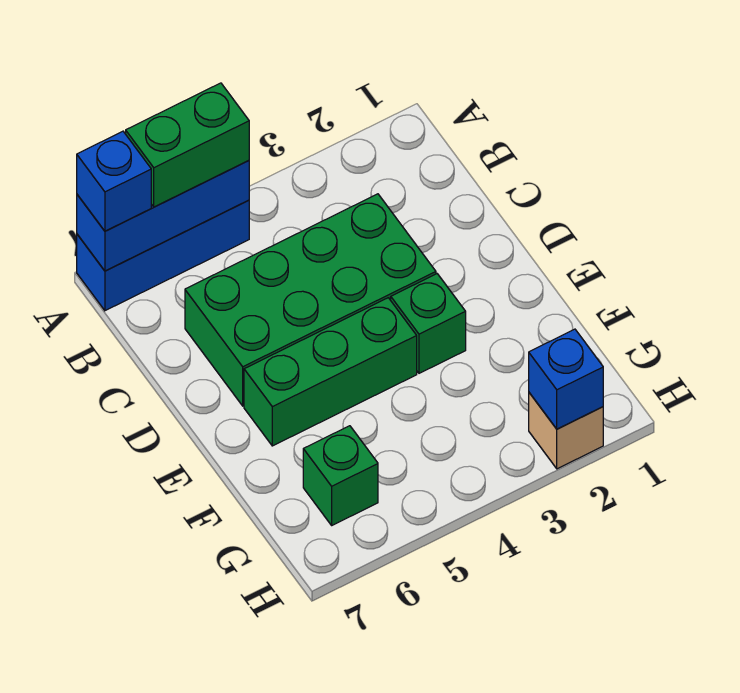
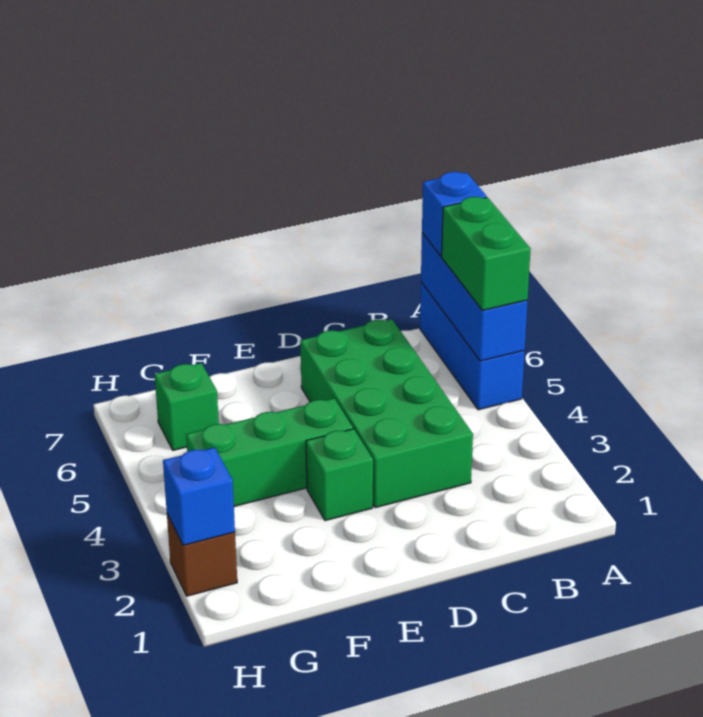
green brick E4:E6 level 1 -> green brick E4:G4 level 1
tan brick H2 level 1 -> brown brick H2 level 1

